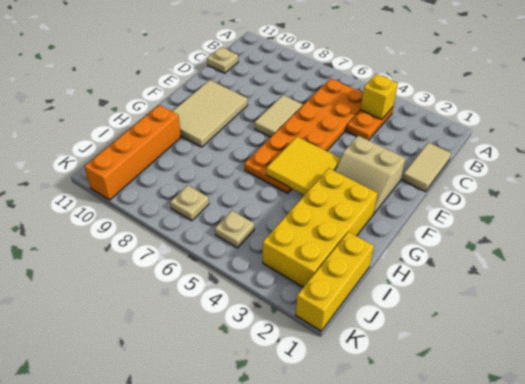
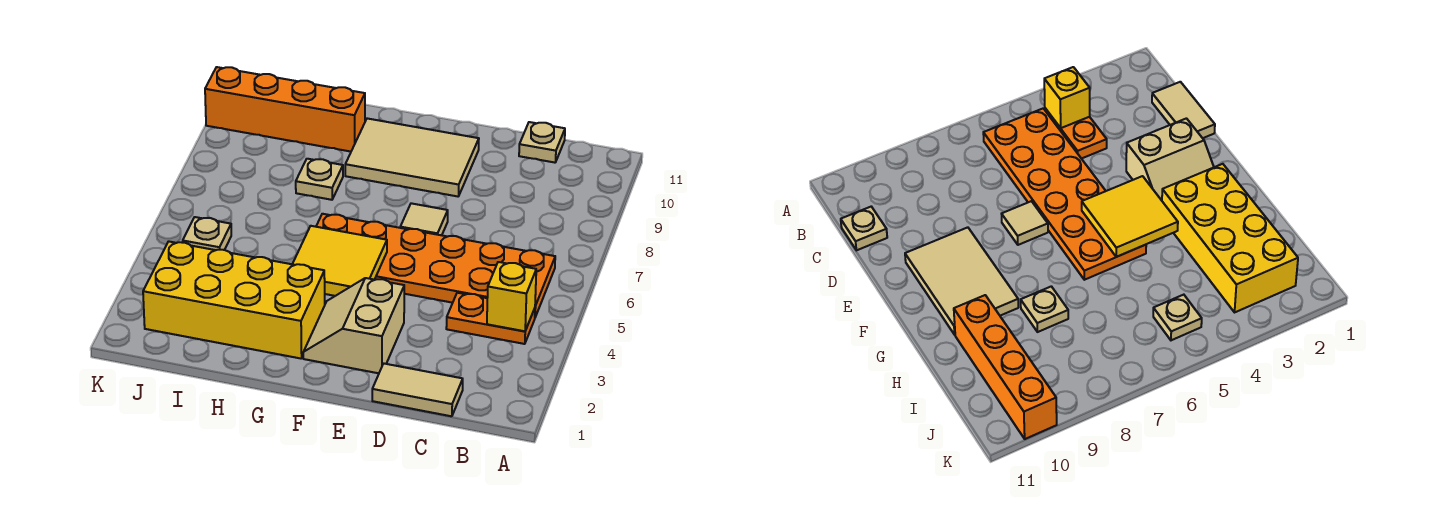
tan tile D7:E7 level 1 -> tan tile E7 level 1
yellow brick I1:K1 level 1 -> none
tan plate J7 level 1 -> tan plate H8 level 1

